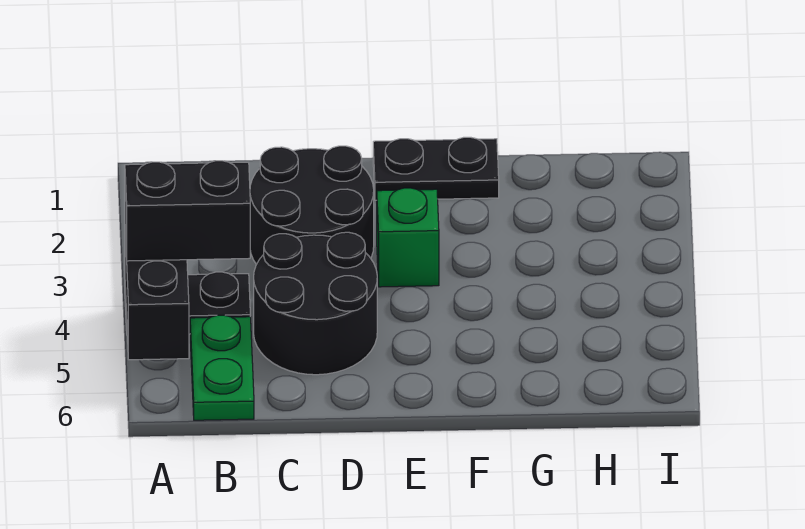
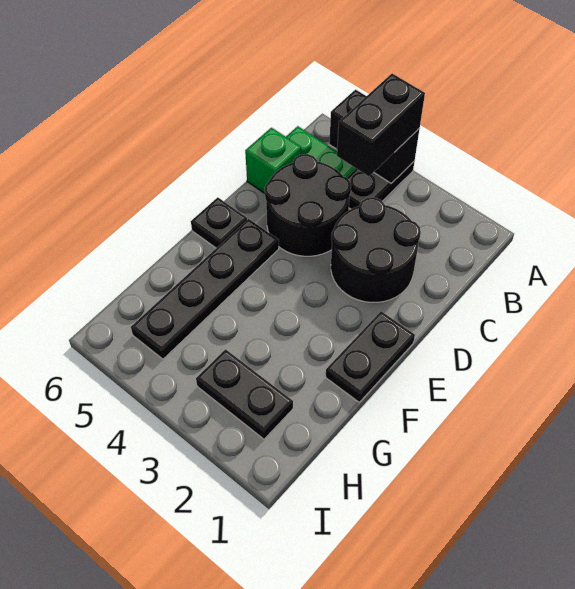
green brick E3 level 1 -> green brick C6 level 1
none -> black plate E5:H5 level 1
none -> black plate E6 level 1
none -> black plate H2:H3 level 1

